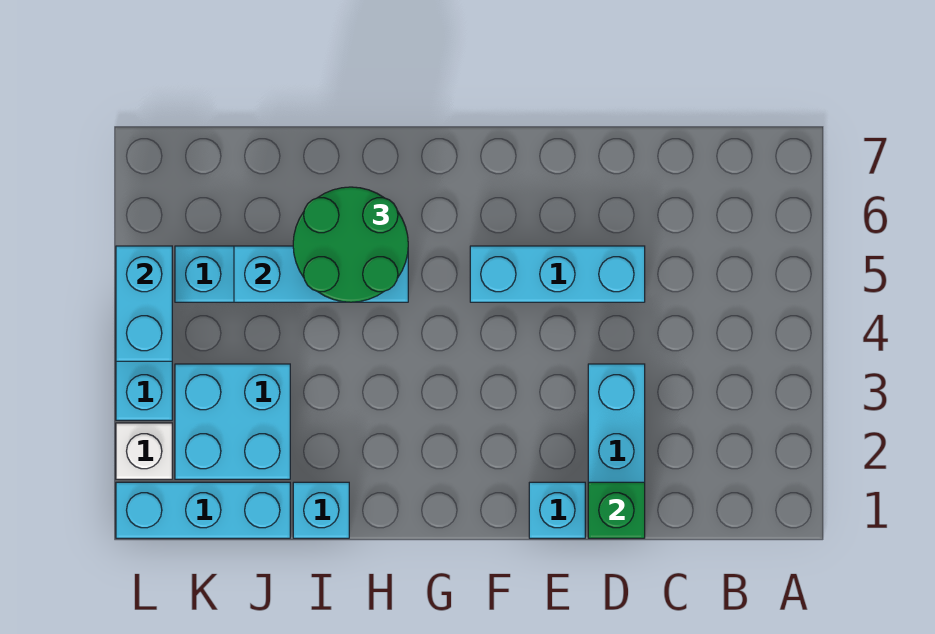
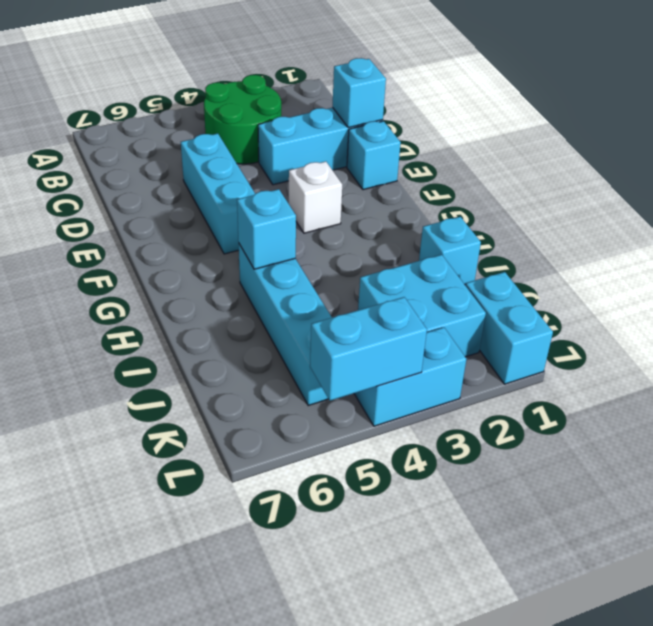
green brick D1 level 2 -> cyan brick D1 level 2
cyan brick H5:J5 level 2 -> cyan brick H5 level 2
green round brick H5:I6 level 3 -> green round brick B3:C4 level 1
cyan brick J1:L1 level 1 -> cyan brick K1:L1 level 1
white brick L2 level 1 -> white brick F3 level 1

